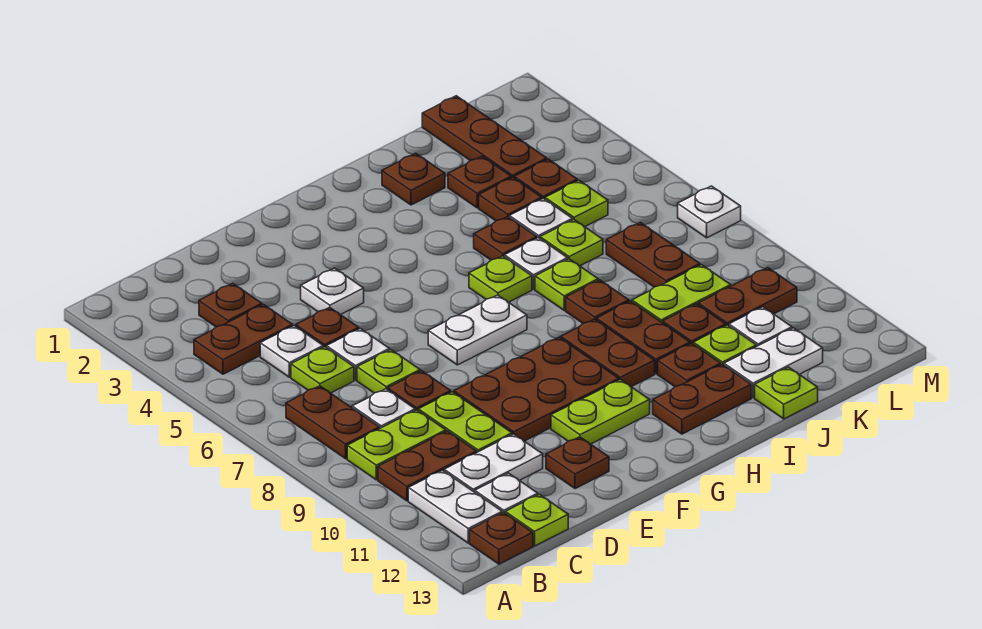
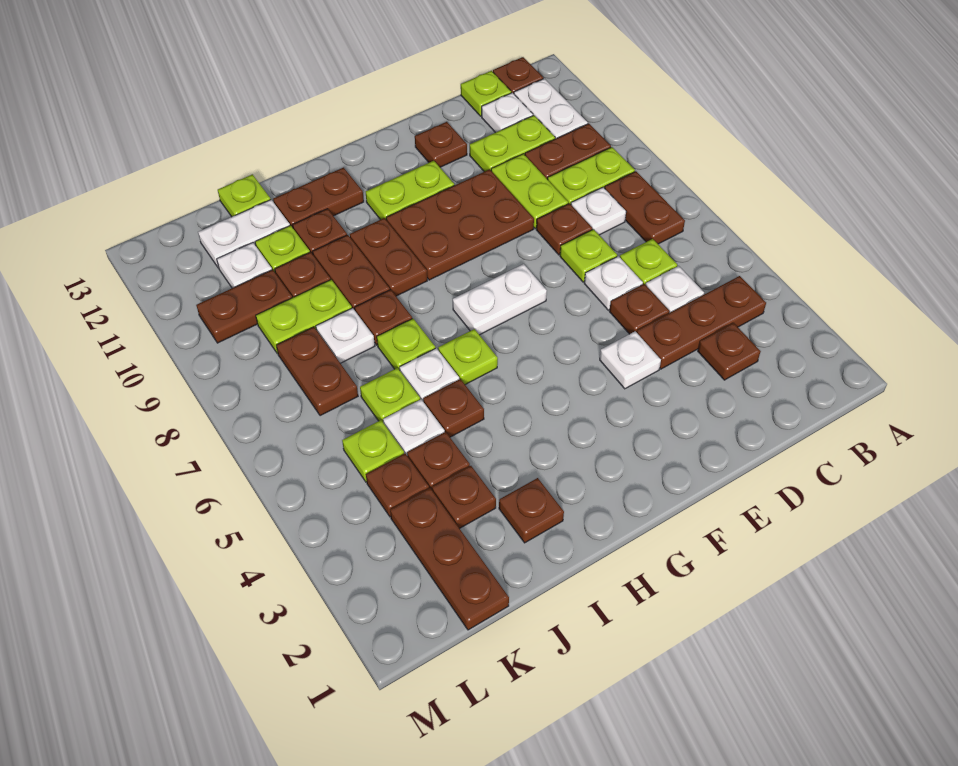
brown plate B4:C4 level 1 -> brown plate B4:D4 level 1
white plate C11:D11 level 1 -> lime plate C11:D11 level 1
white plate M7 level 1 -> white plate J8 level 1

